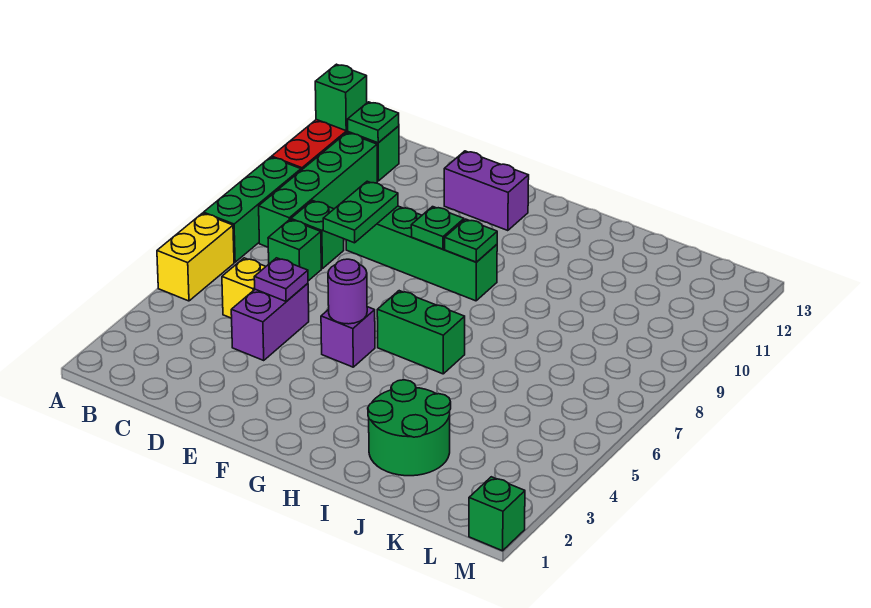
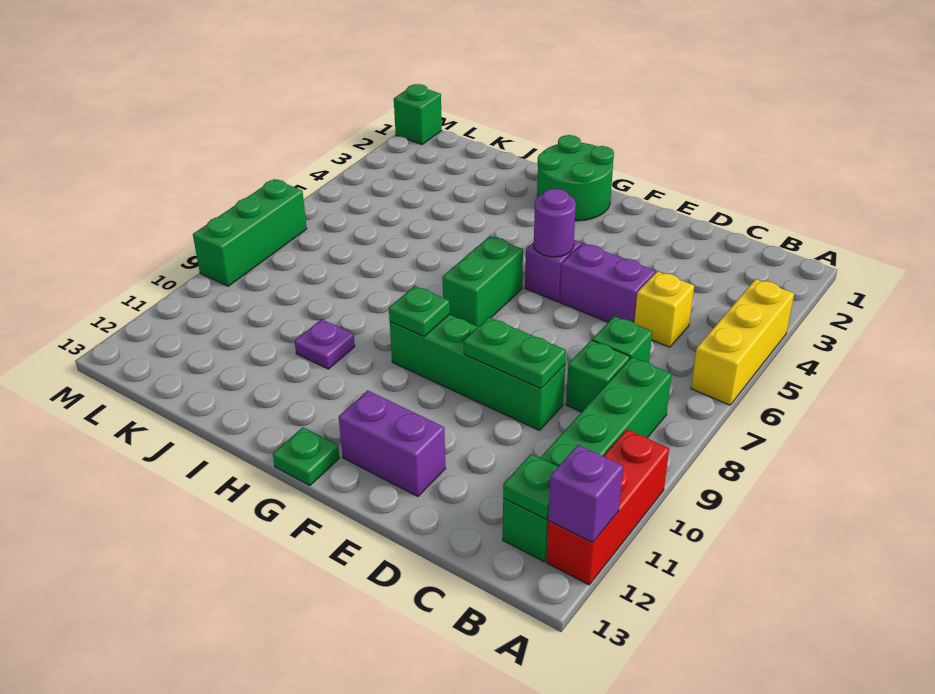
yellow brick A5:A6 level 1 -> yellow brick A4:A6 level 1
green brick A7:A9 level 1 -> green brick M7:M9 level 1
green brick A12 level 2 -> purple brick A12 level 2
purple brick D4:D5 level 1 -> purple brick D5:E5 level 1
purple plate D5 level 2 -> purple plate I10 level 1
green plate D8:D9 level 2 -> green plate D9:E9 level 2
green plate F9 level 2 -> green plate G13 level 1
green brick G6:H6 level 1 -> green brick G6:G7 level 1
green round brick I2:J3 level 1 -> green round brick G1:H2 level 1

